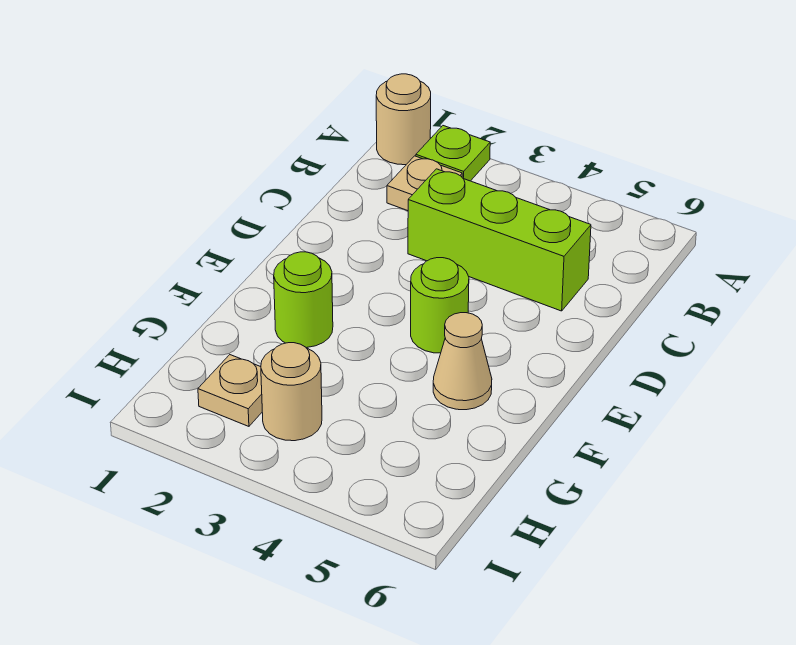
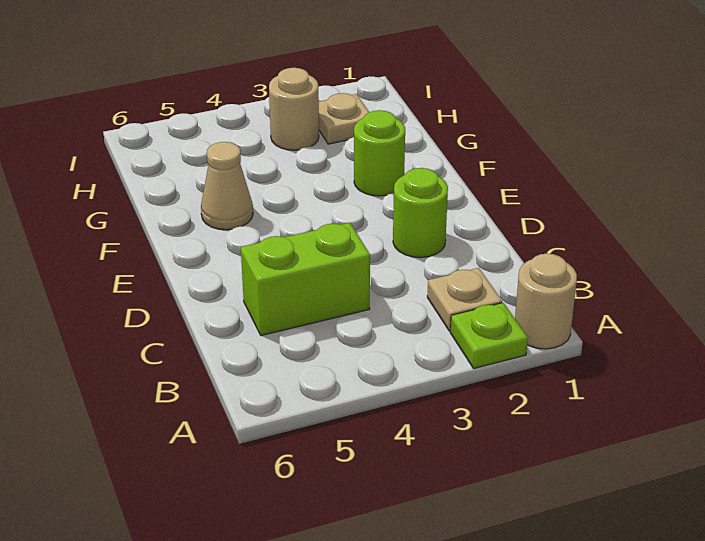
lime brick C3:C5 level 1 -> lime brick C4:C5 level 1
lime round brick E4 level 1 -> lime round brick D2 level 1

